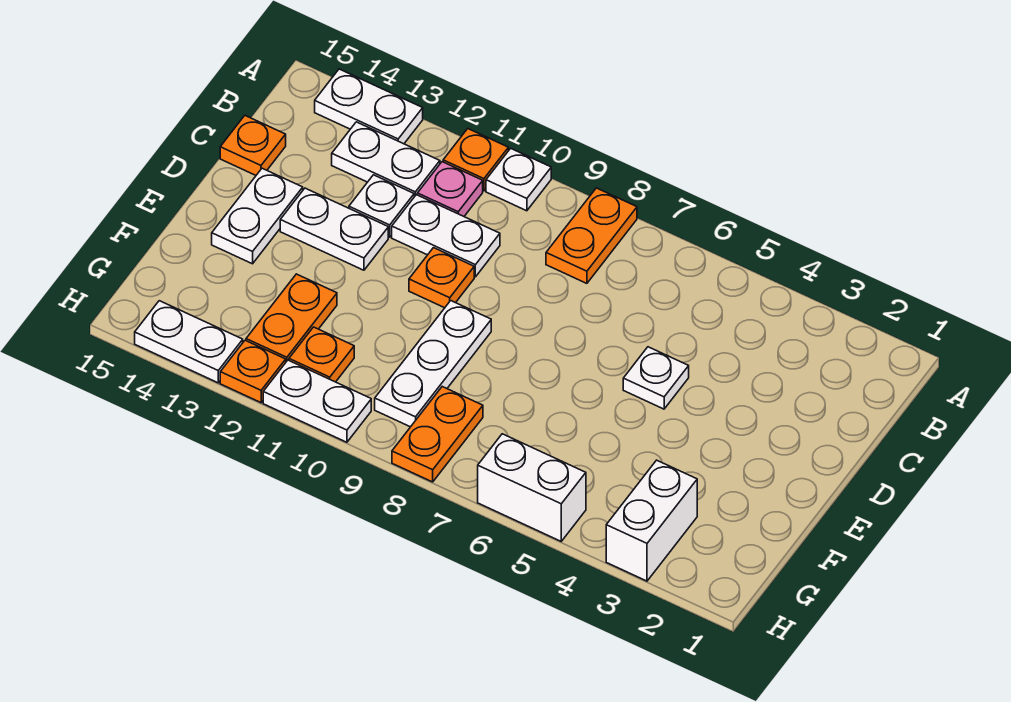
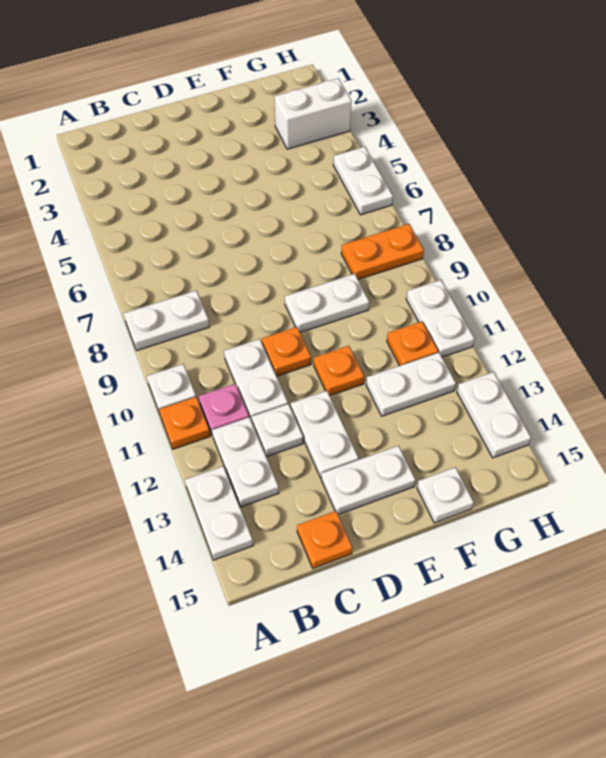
orange plate A8:B8 level 1 -> white plate A8:B8 level 1
white plate D5 level 1 -> white plate F15 level 1
white plate E9:G9 level 1 -> white plate E9:F9 level 1
orange plate F12:G12 level 1 -> white plate F12:G12 level 1
white brick H5:H6 level 1 -> white plate H5:H6 level 1
orange plate H12 level 1 -> orange plate E11 level 1

